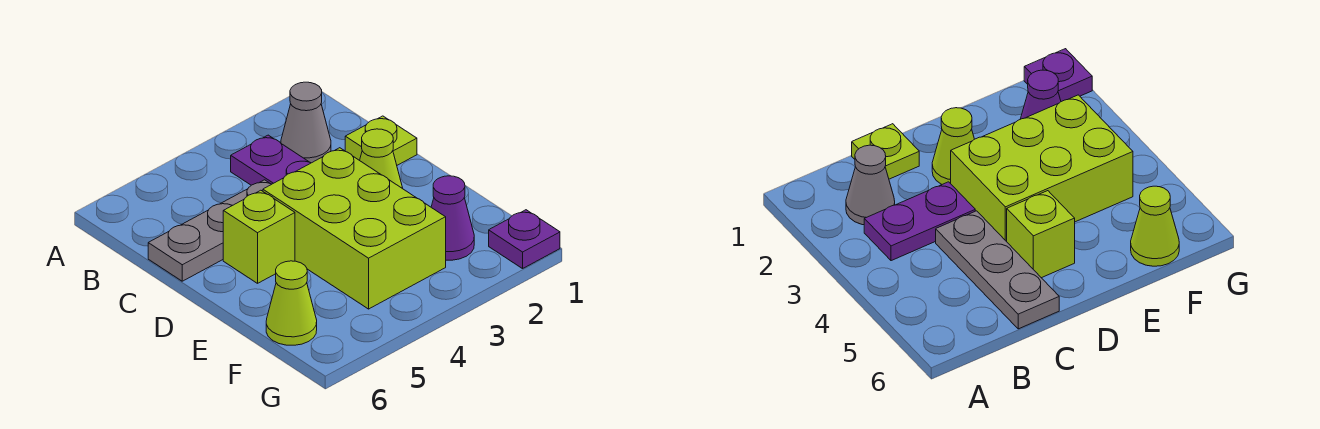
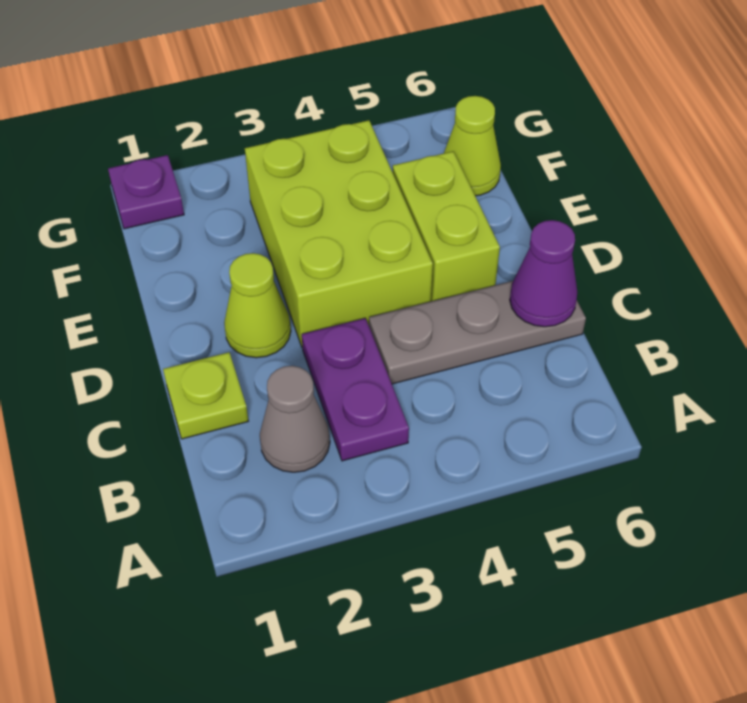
lime brick D5 level 1 -> lime brick D5:E5 level 1
purple cone F2 level 1 -> purple cone C6 level 2

